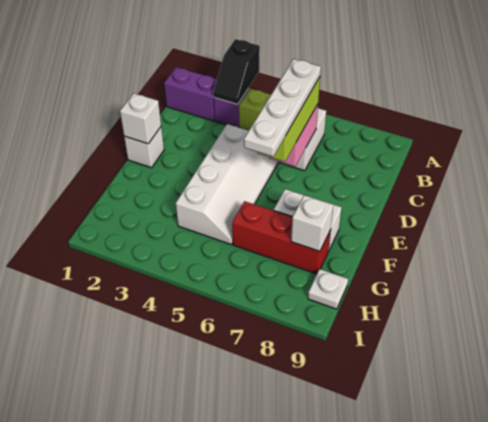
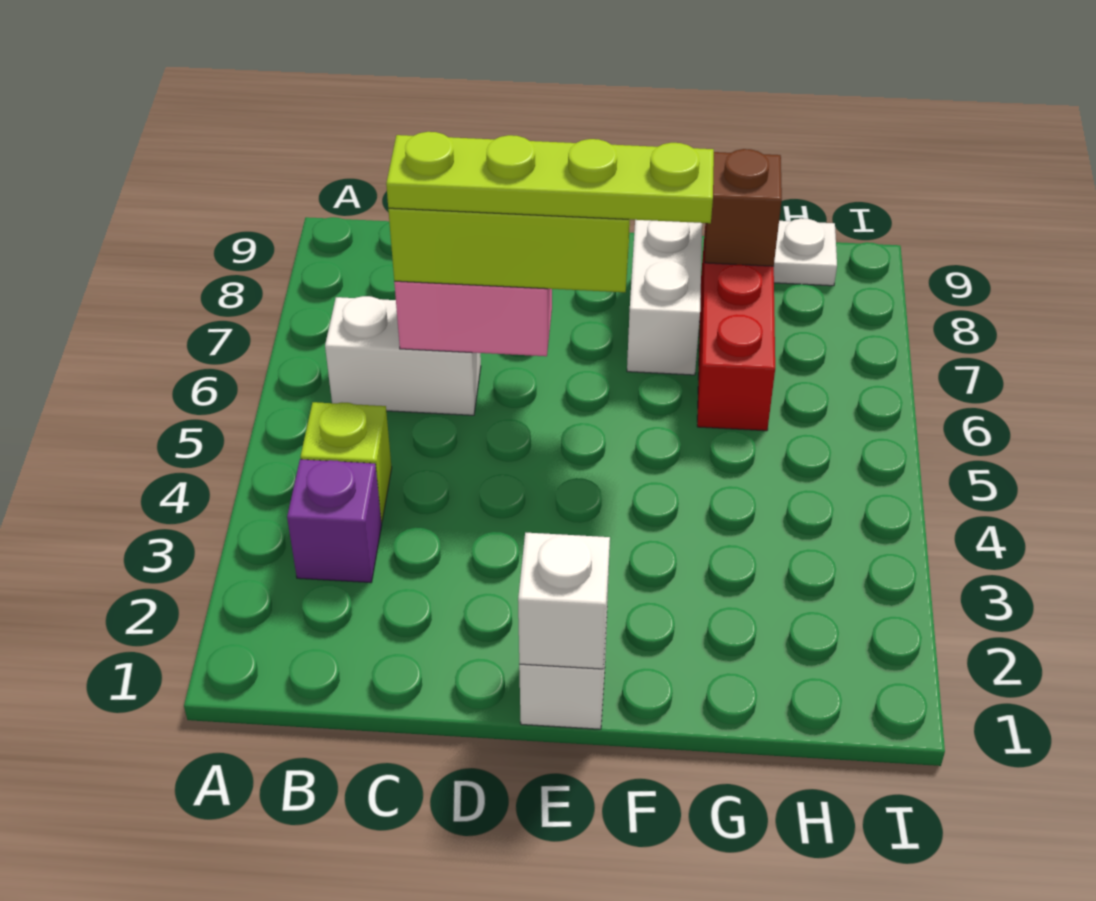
black slope A3:B3 level 2 top A -> none
purple brick B1:B2 level 1 -> none
white plate C6:F6 level 4 -> lime plate C6:F6 level 4
white slope D4:G5 level 1 top 4 -> none
white brick G8 level 2 -> brown brick G8 level 2

